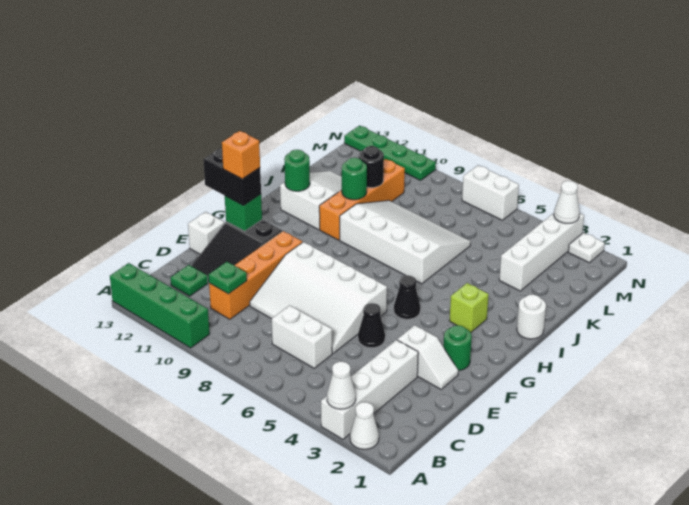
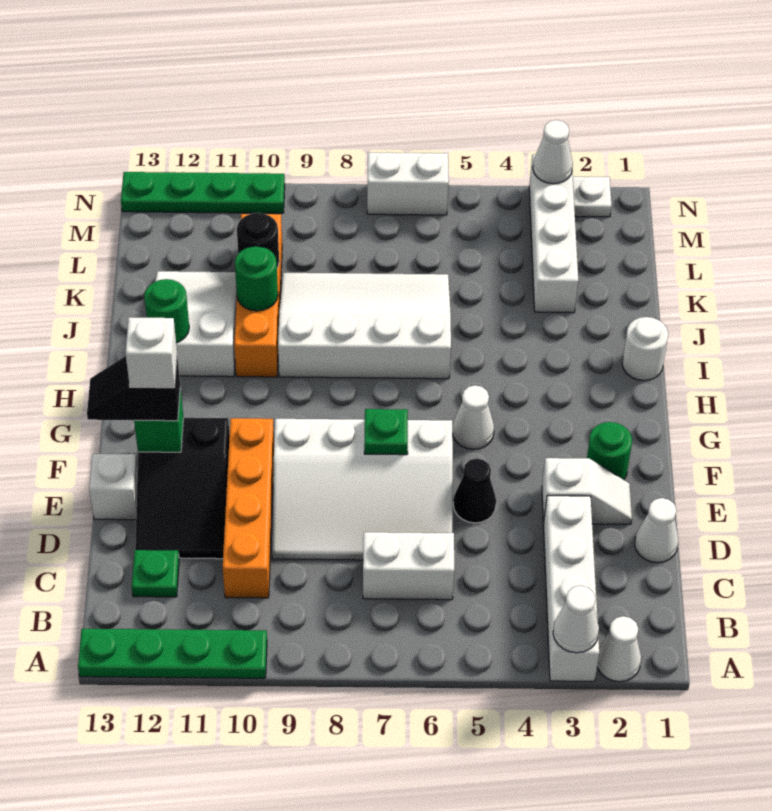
green brick A10:A13 level 1 -> green plate A10:A13 level 1
green plate C10 level 2 -> green plate F7 level 2
none -> white cone D1 level 1
black brick F12:F13 level 3 -> black slope F12:F13 level 3 top 12
orange brick F12 level 4 -> white brick F12 level 4
black cone G5 level 1 -> white cone G5 level 1
lime brick H3 level 1 -> none

